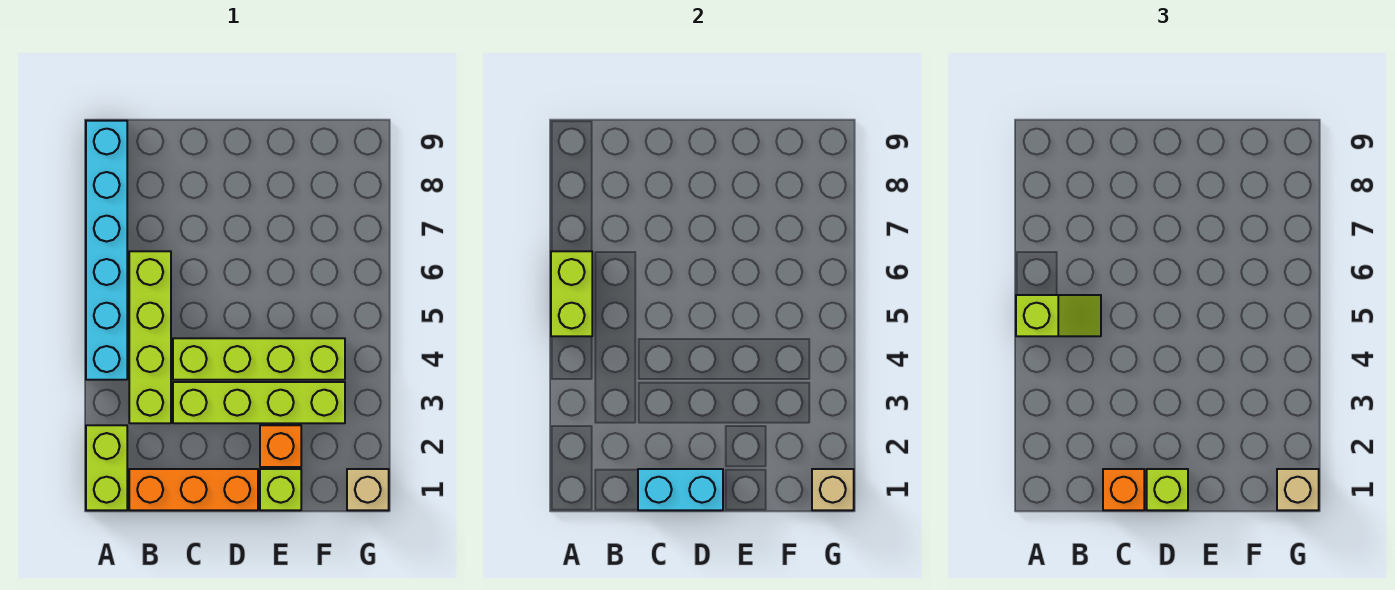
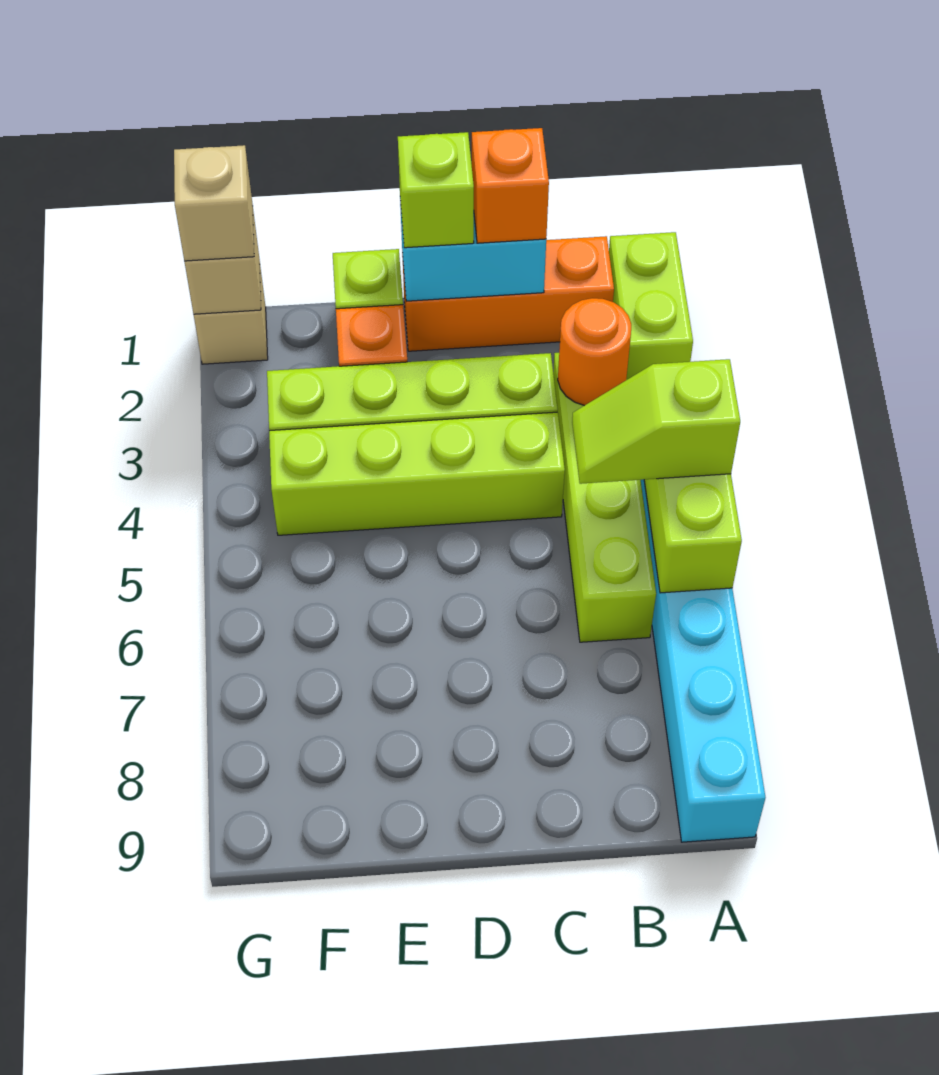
none -> orange round brick B3 level 2

